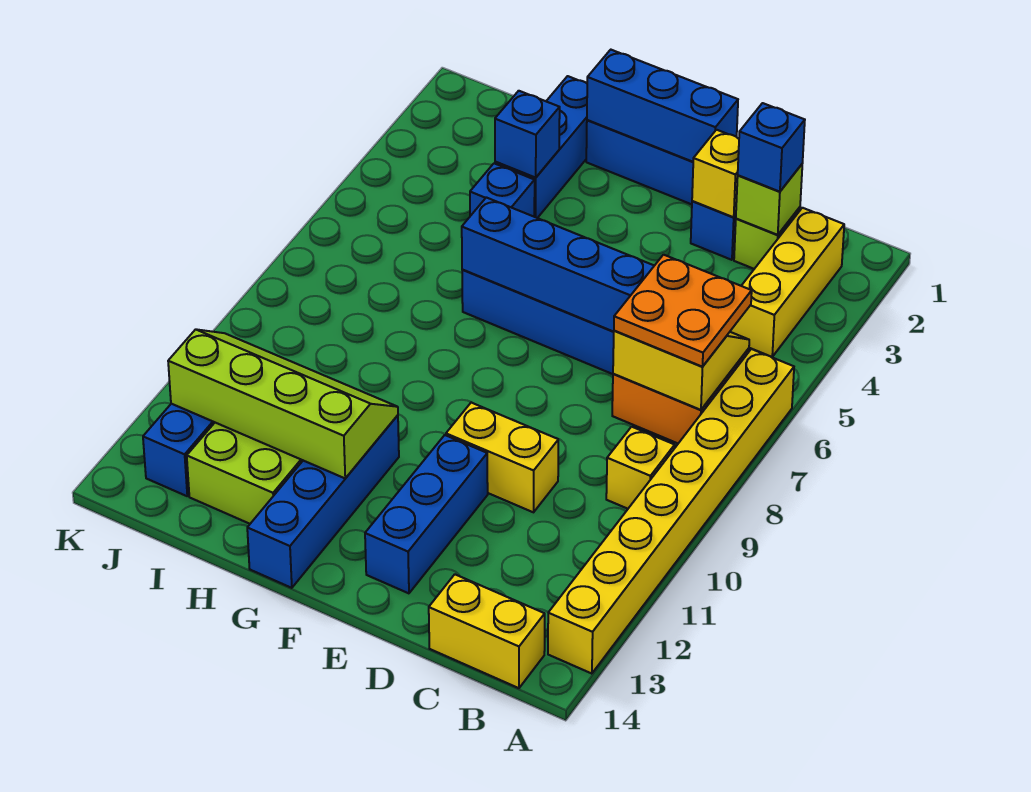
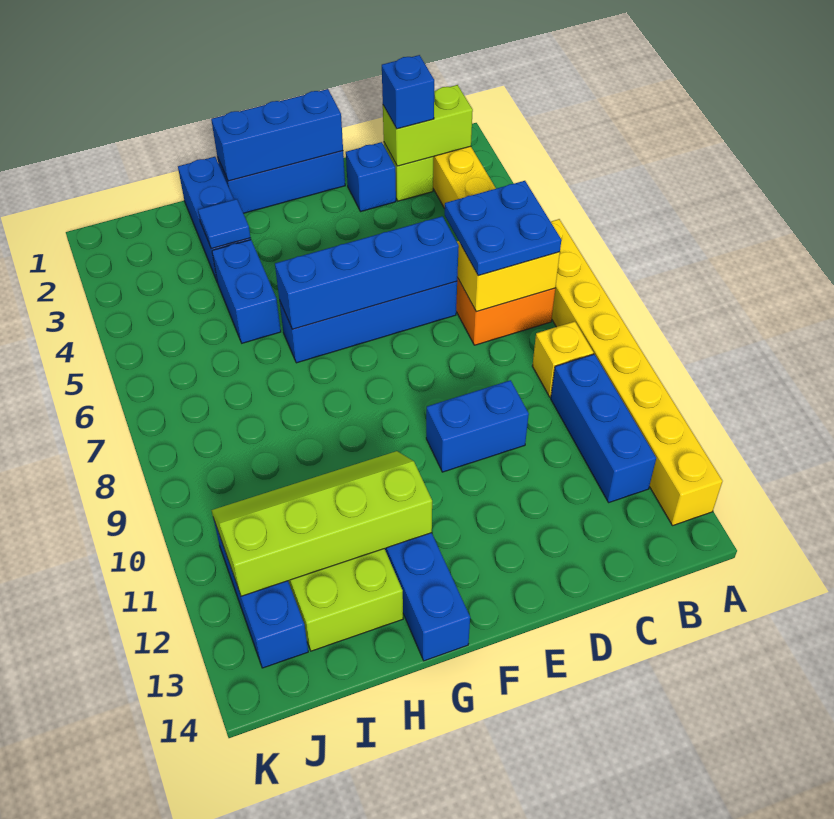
orange plate B6:C7 level 3 -> blue plate B6:C7 level 3
yellow brick B14:C14 level 1 -> none
lime brick C2 level 2 -> lime brick B2:C2 level 2
yellow brick D2 level 2 -> none
yellow brick D10:E10 level 1 -> blue brick D10:E10 level 1
blue brick E11:E13 level 1 -> blue brick B10:B12 level 1
blue brick H3 level 2 -> blue tile H3 level 2
blue brick H4 level 1 -> blue brick H4:H5 level 1

